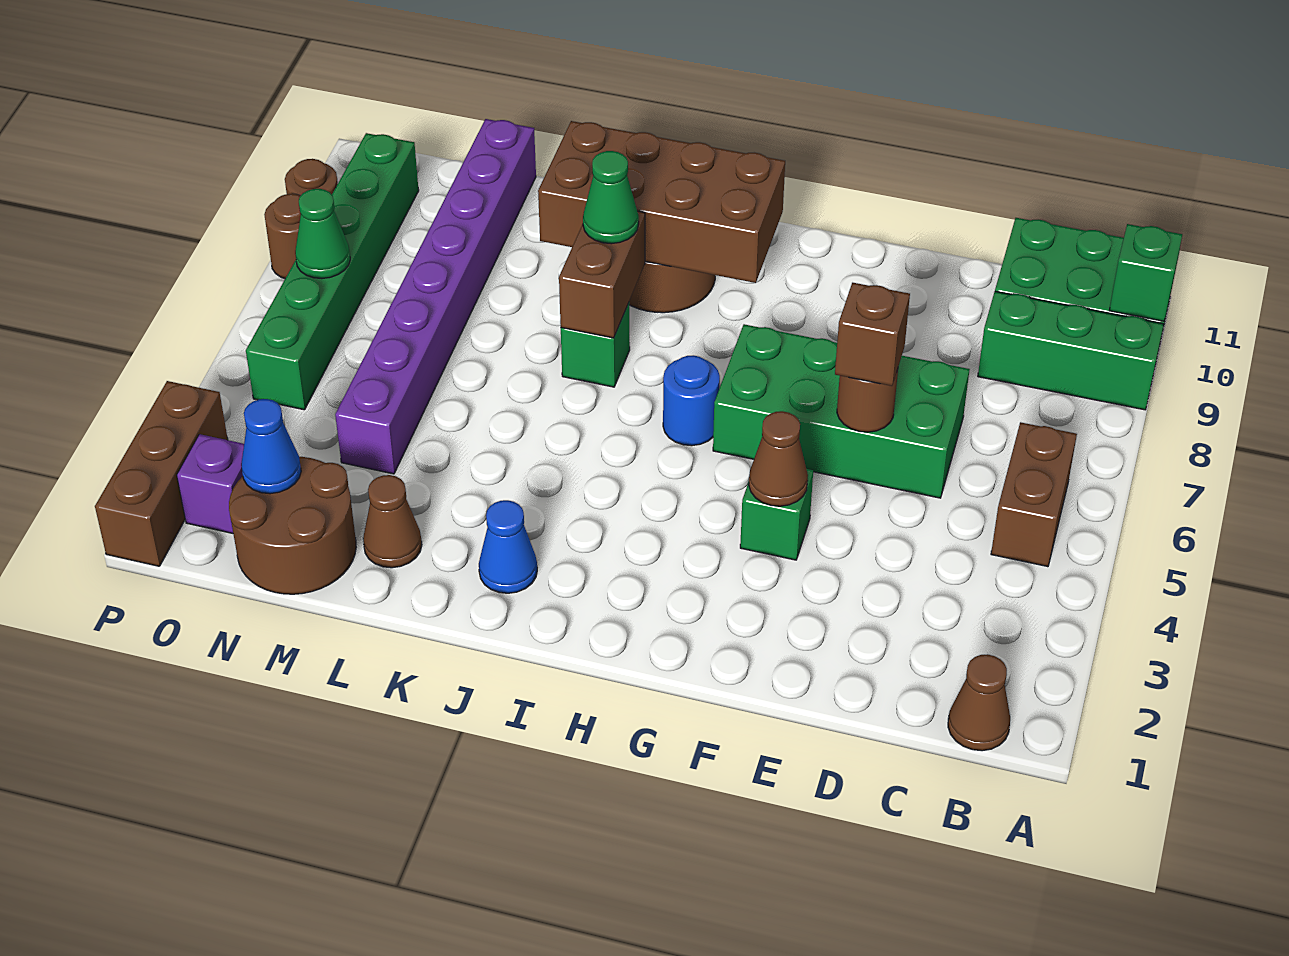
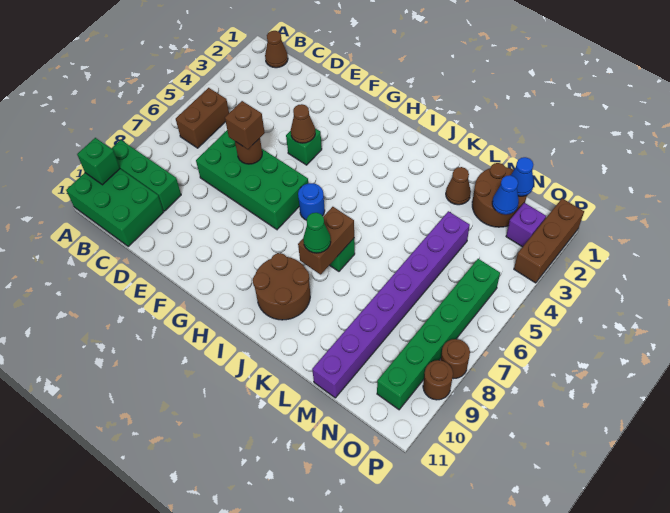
brown brick H9:K10 level 2 -> none
blue cone J2 level 1 -> blue cone N1 level 2
green cone O7 level 2 -> none

